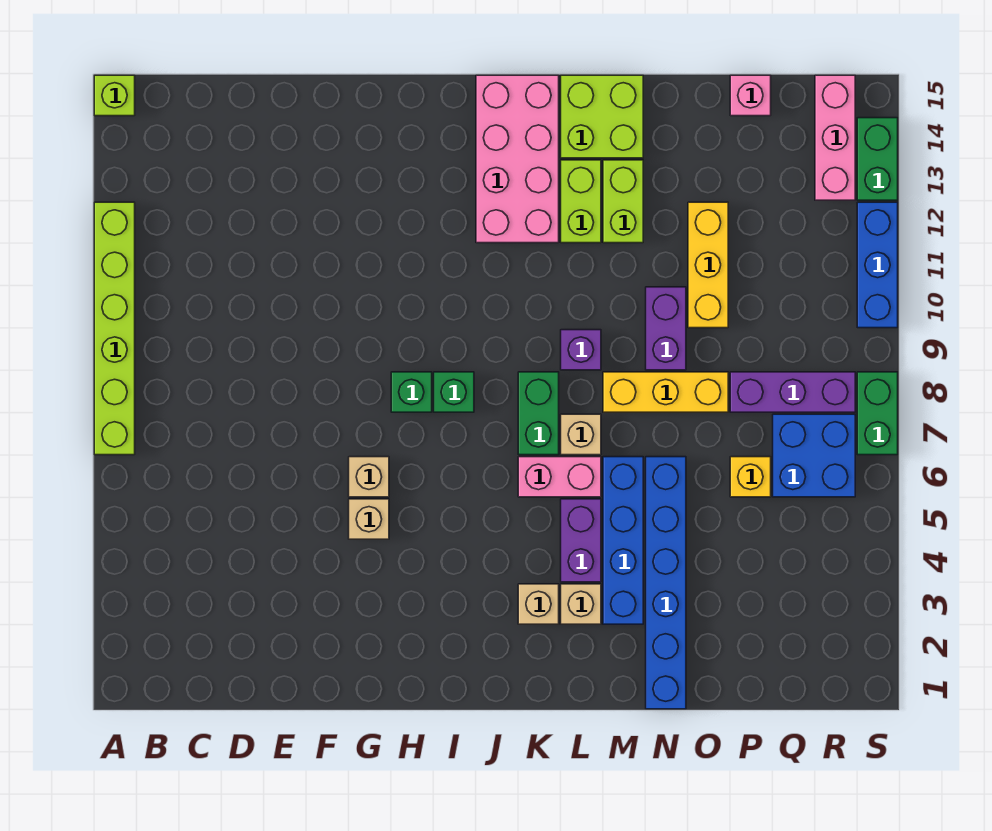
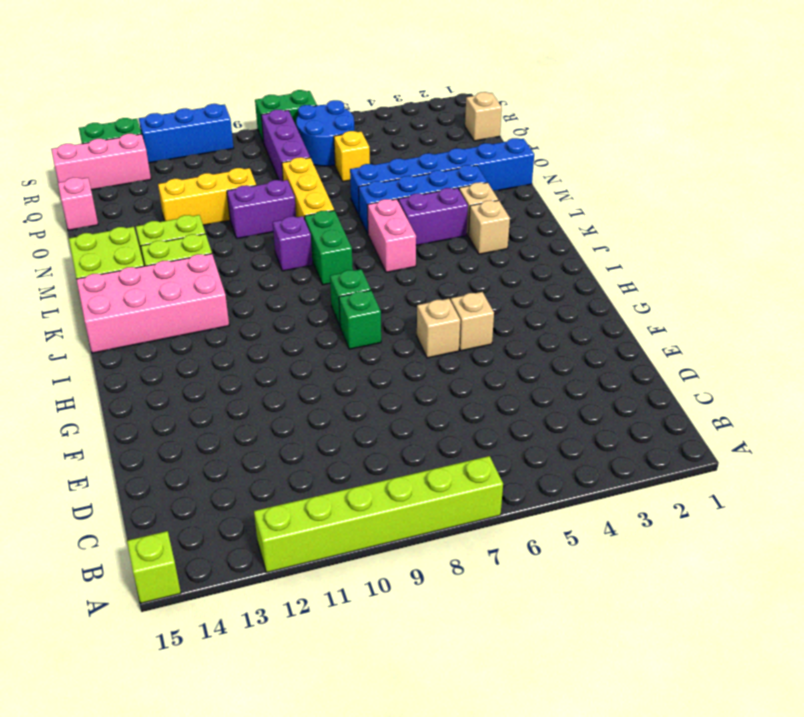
green brick K7:K8 level 1 -> green brick K8:L8 level 1
tan brick L7 level 1 -> tan brick Q1 level 1
blue brick Q6:R7 level 1 -> blue round brick Q6:R7 level 1

